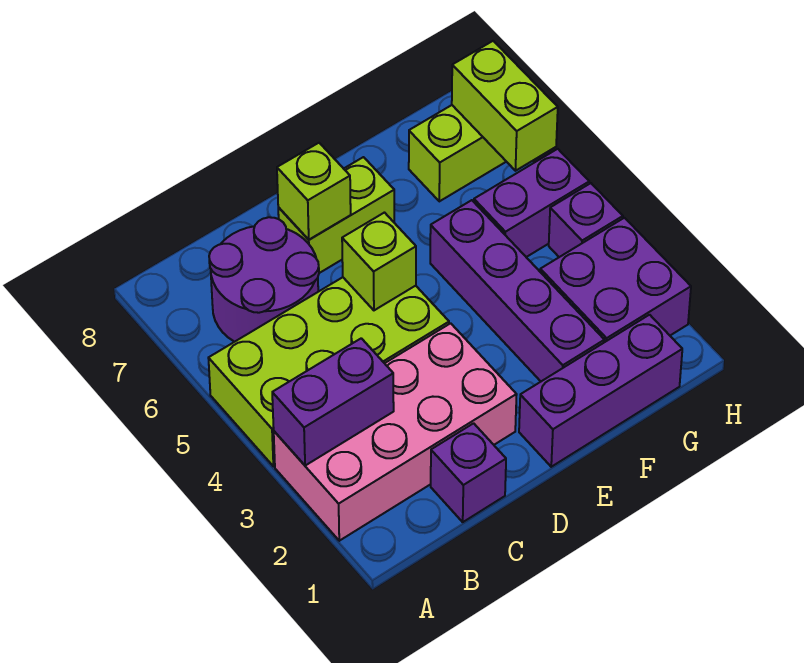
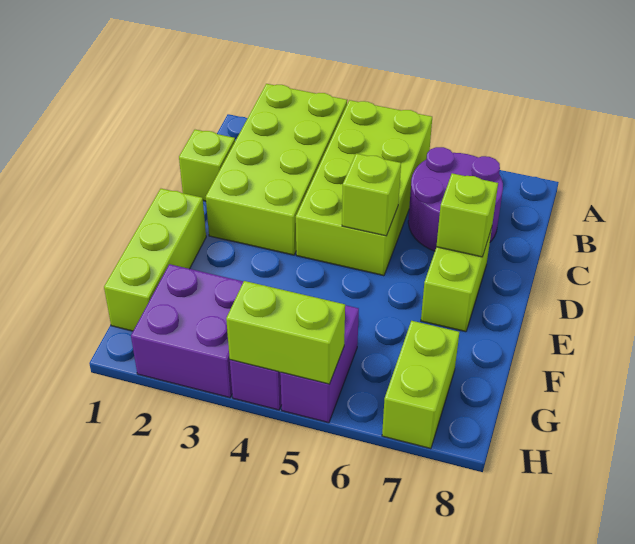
pink brick A2:D3 level 1 -> lime brick A2:D3 level 1
purple brick A3:B3 level 2 -> none
purple brick C1 level 1 -> lime brick C1 level 1
purple brick E1:G1 level 1 -> lime brick E1:G1 level 1
purple brick F2:F5 level 1 -> none
lime brick H6:H7 level 2 -> lime brick H4:H5 level 2

